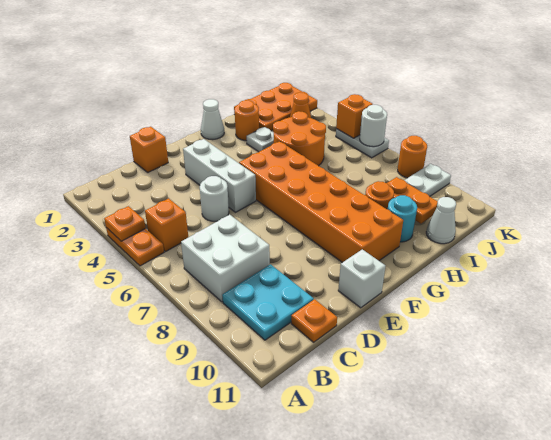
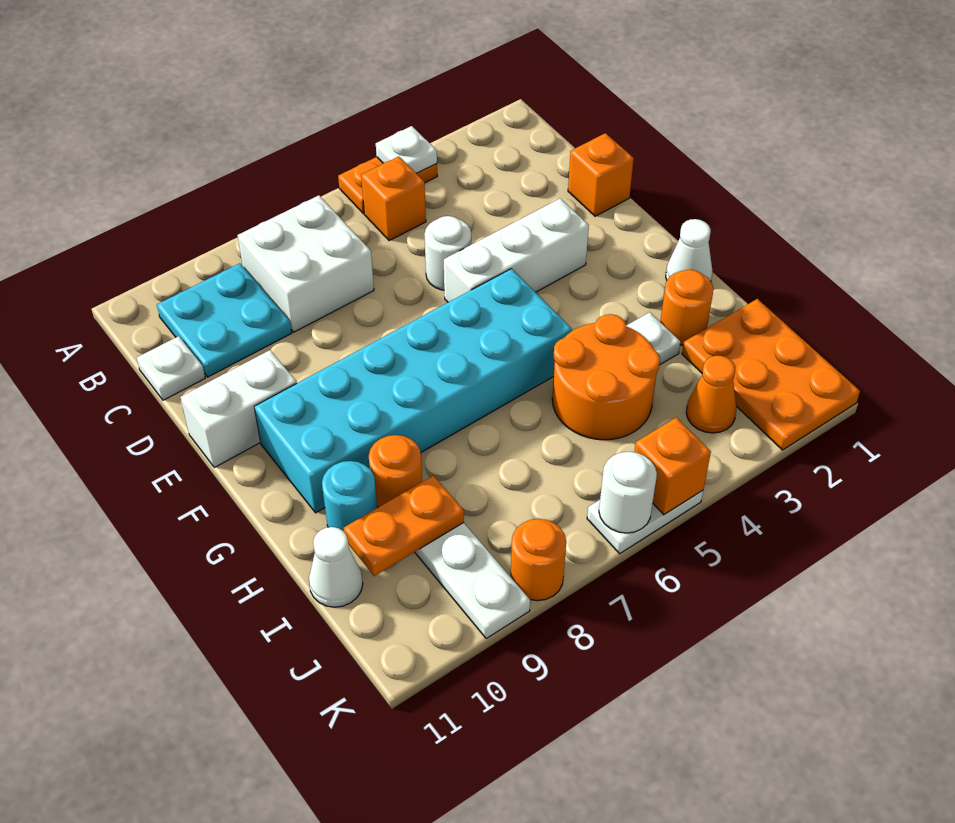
orange plate A4 level 2 -> white plate A4 level 2
orange plate C11 level 1 -> white plate C11 level 1
white brick E11 level 1 -> white brick E10:E11 level 1
orange brick F5:G10 level 1 -> cyan brick F5:G10 level 1

